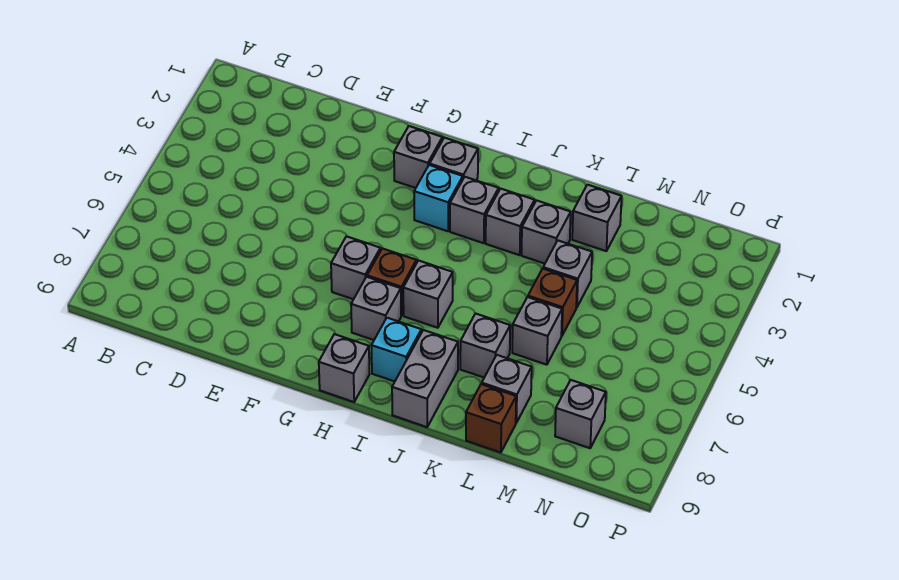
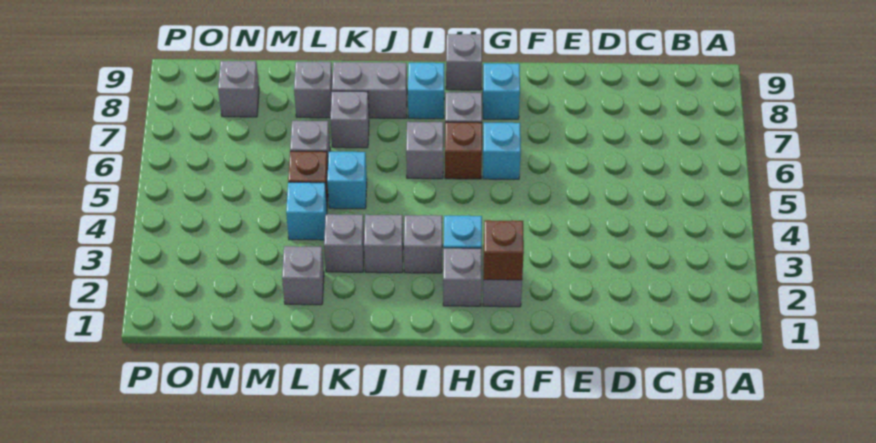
grey brick G6 level 1 -> cyan brick G6 level 1
none -> cyan brick G8 level 1
grey brick J8:J9 level 1 -> grey brick J8:K8 level 1
none -> cyan brick K5 level 1
grey brick L4 level 1 -> cyan brick L4 level 1
brown brick L9 level 1 -> brown brick G2 level 2

